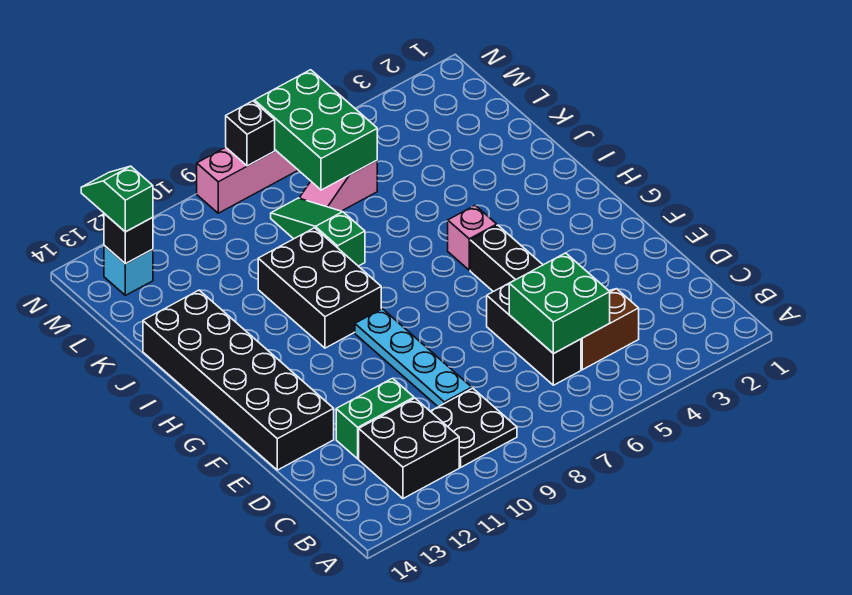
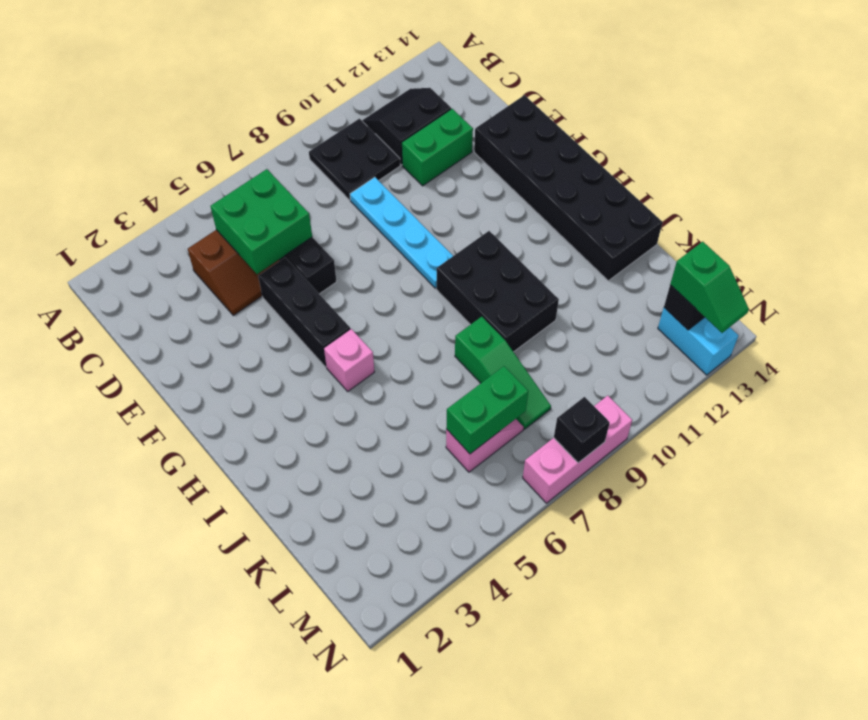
black brick B11:C12 level 1 -> black slope B11:C12 level 1 top C
green brick L6:N7 level 2 -> green brick L6:L7 level 2
cyan brick M13 level 1 -> cyan brick M13:N13 level 1

